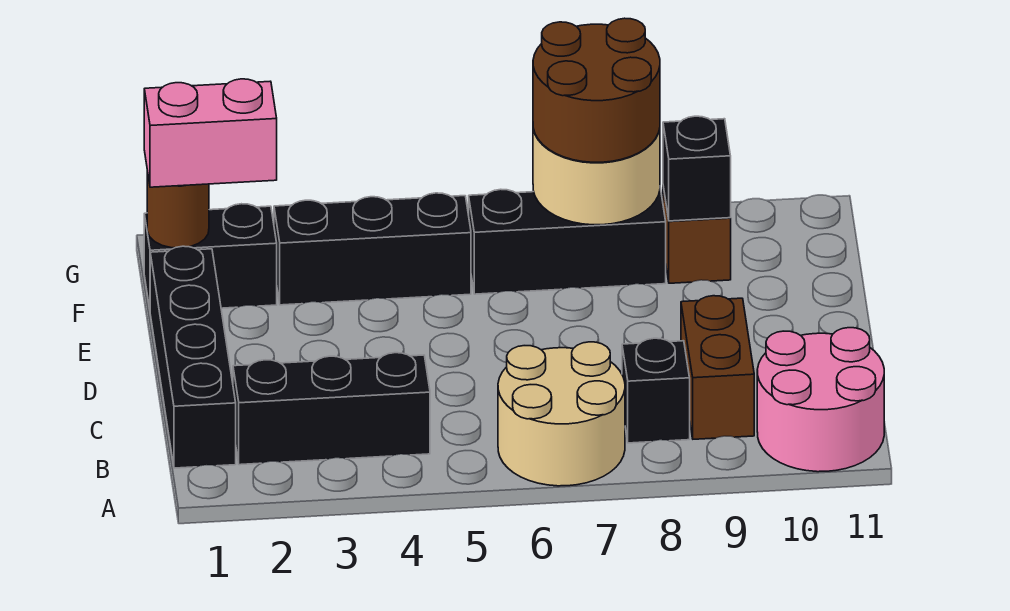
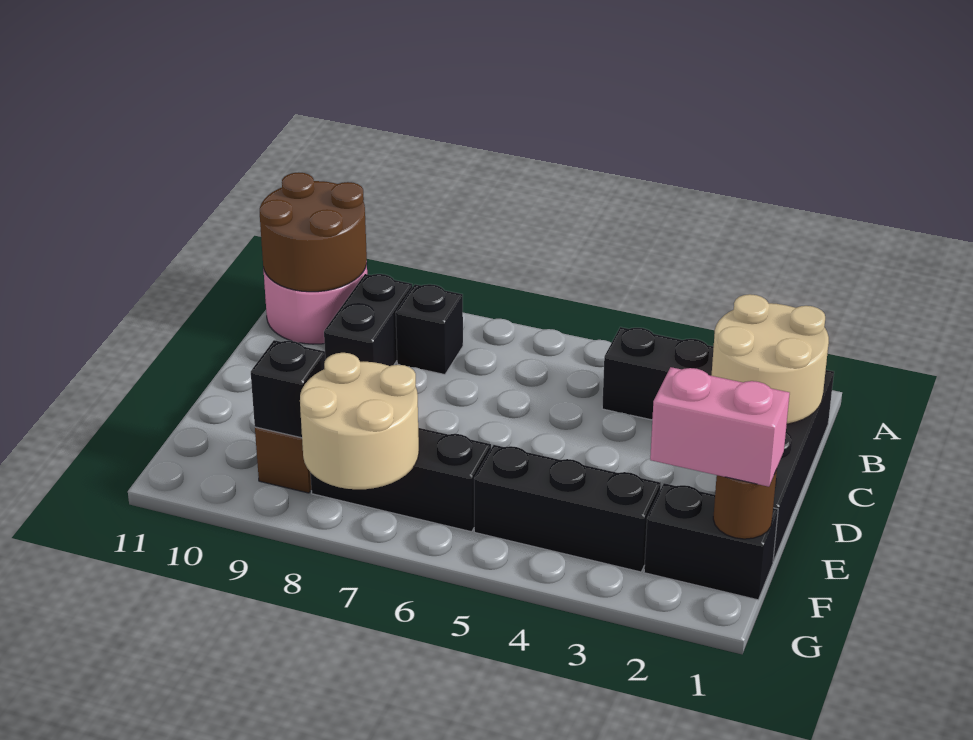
tan round brick A6:B7 level 1 -> tan round brick B1:C2 level 2
brown brick B9:C9 level 1 -> black brick B9:C9 level 1
brown round brick F7:G8 level 3 -> brown round brick A10:B11 level 2

